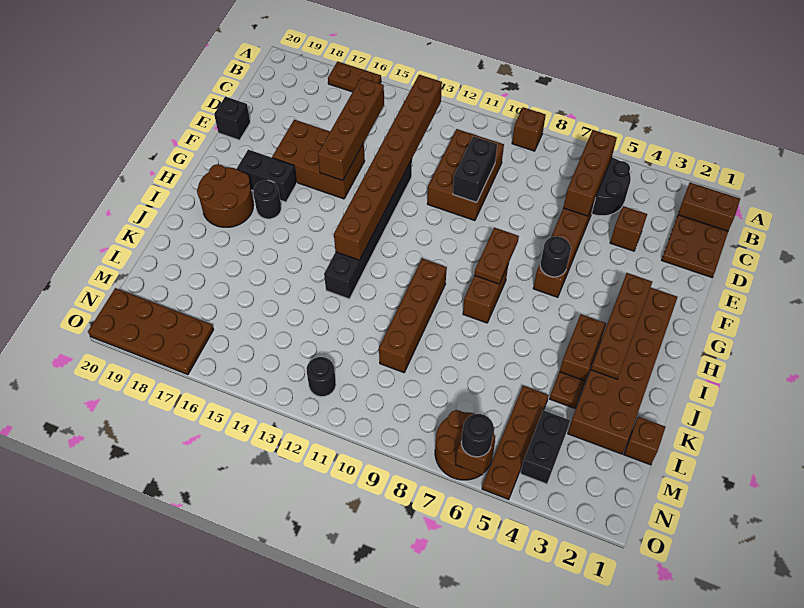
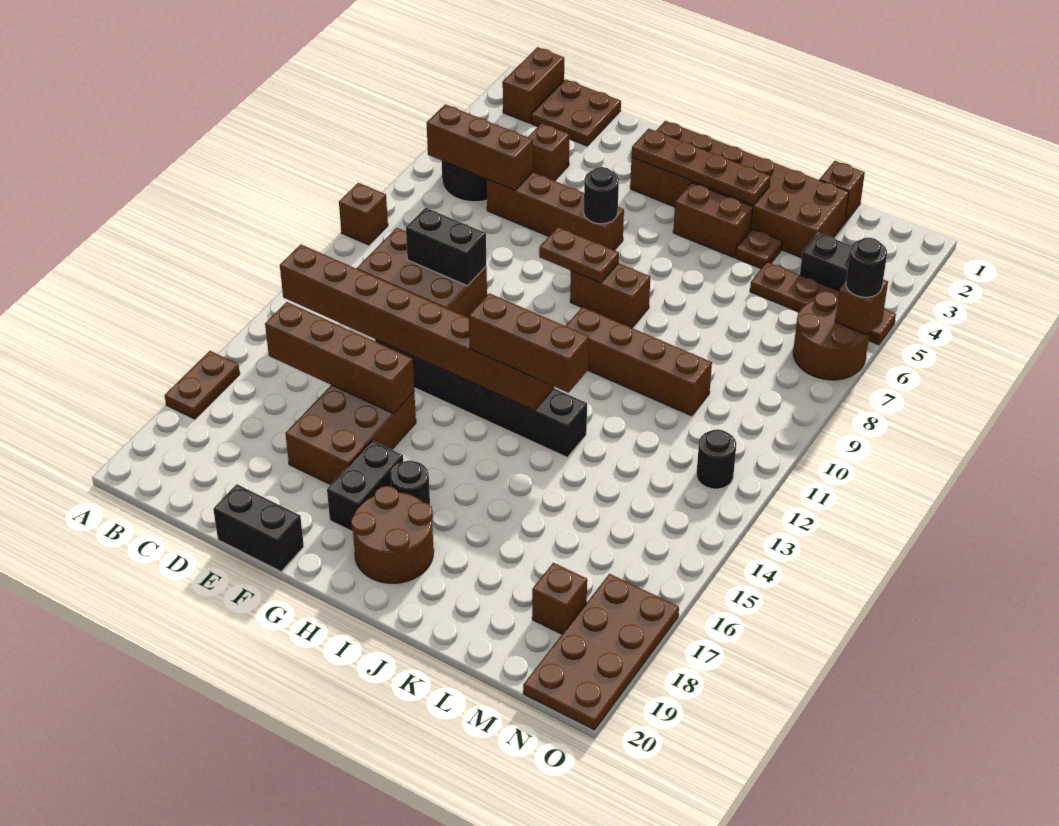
black brick E20 level 1 -> black brick E20:F20 level 1
none -> brown brick H13:J13 level 3
none -> brown brick M18 level 1

